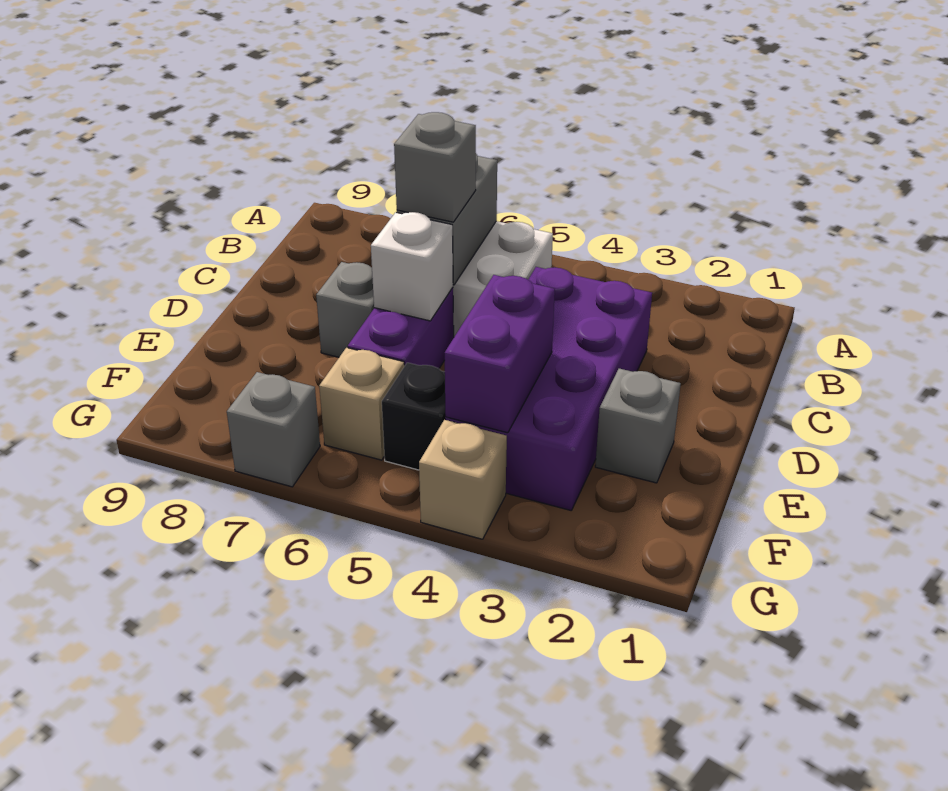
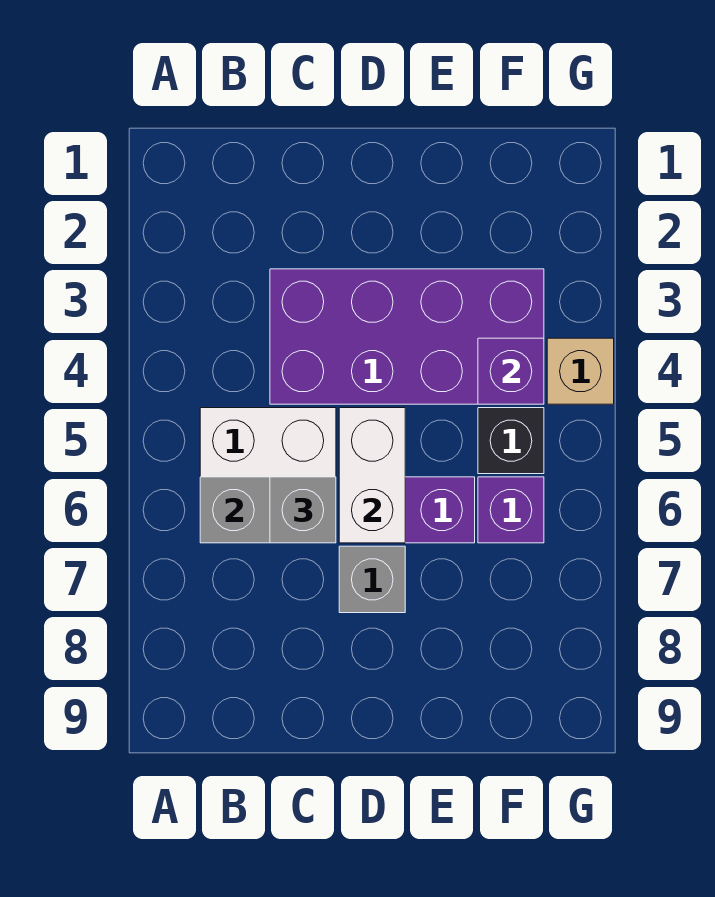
white brick D6 level 2 -> white brick D5:D6 level 2
grey brick E2 level 1 -> none
purple brick E4:F4 level 2 -> purple brick F4 level 2
tan brick F6 level 1 -> purple brick F6 level 1
grey brick G7 level 1 -> none

